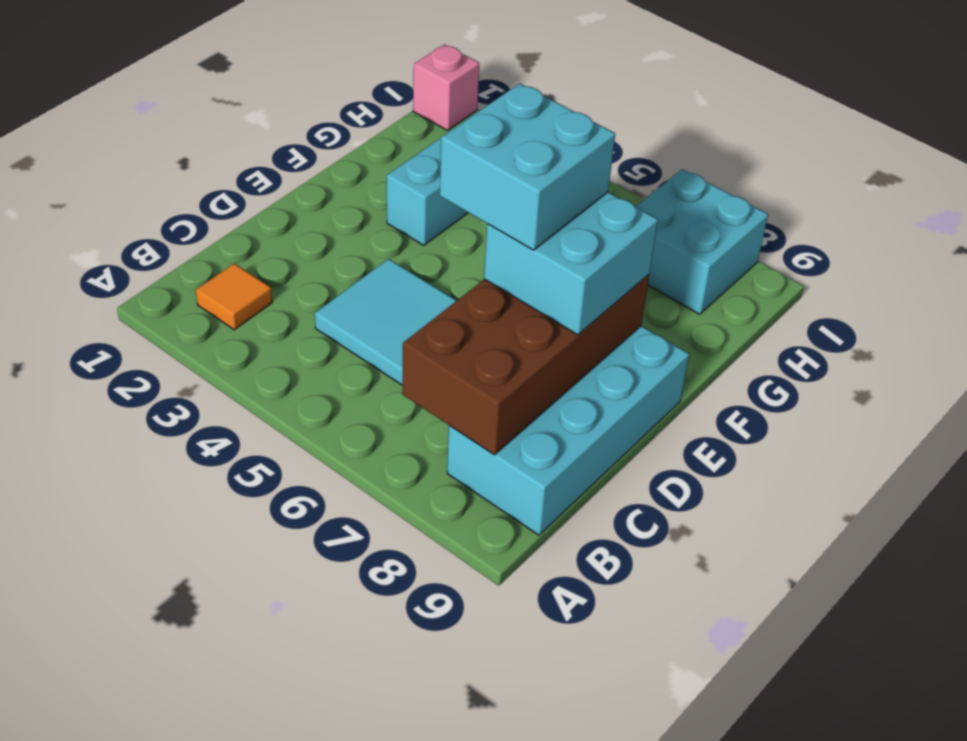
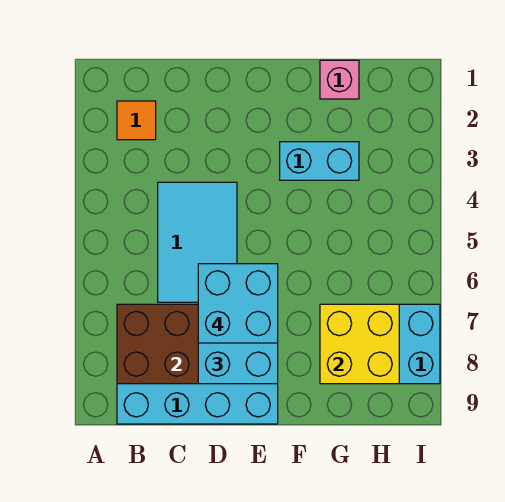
none -> yellow brick G7:H8 level 2
pink brick I1 level 1 -> pink brick G1 level 1

